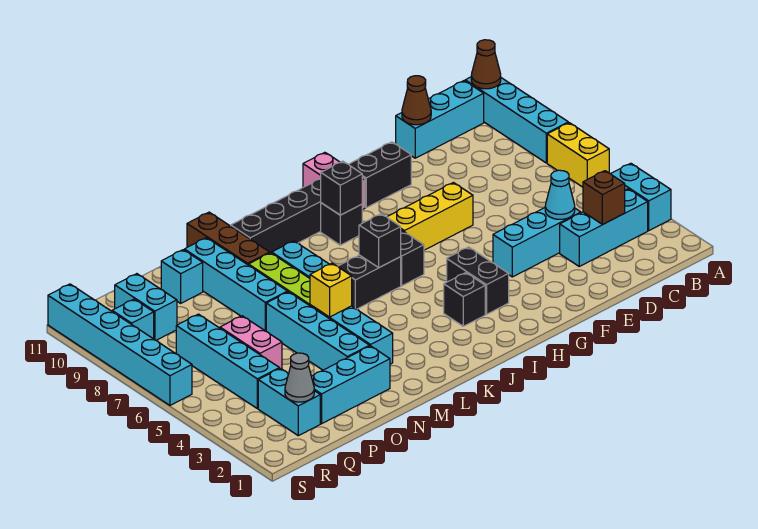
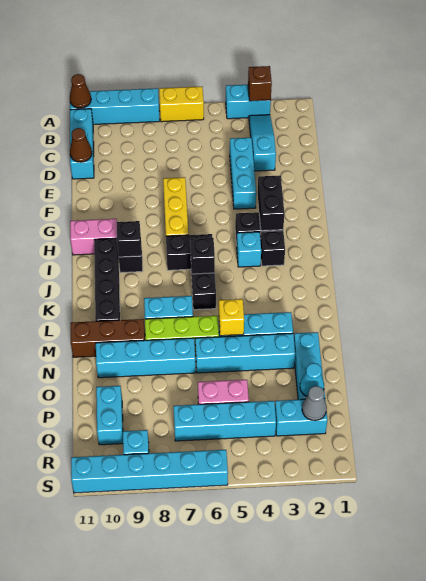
cyan brick B3:D3 level 1 -> cyan slope B3:D3 level 1 top D
brown brick C3 level 2 -> brown brick A3 level 2
cyan cone D4 level 2 -> cyan cone P2 level 2
black brick F10:G10 level 1 -> black brick G3:H3 level 2
cyan brick O10 level 1 -> cyan brick I4 level 1
cyan brick Q9:Q10 level 1 -> cyan brick P10:Q10 level 1

